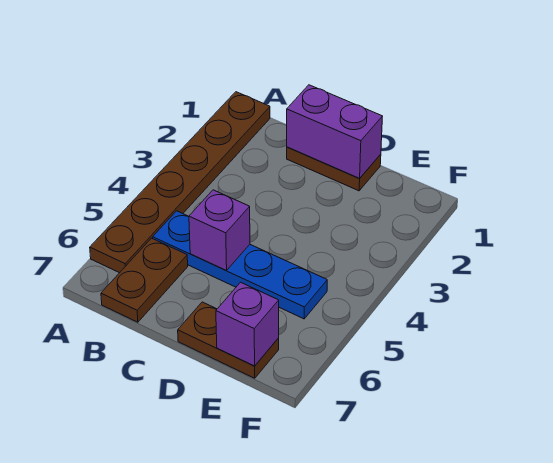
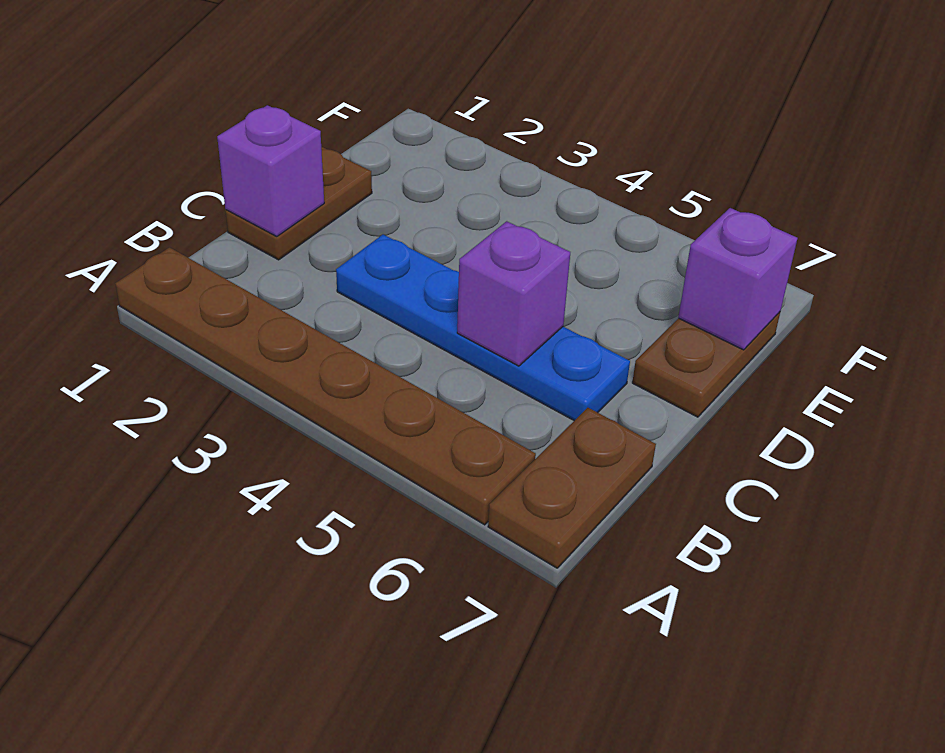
blue plate B5:E5 level 1 -> blue plate C3:C6 level 1
brown plate B6:B7 level 1 -> brown plate A7:B7 level 1
purple brick C1:D1 level 2 -> purple brick C1 level 2

